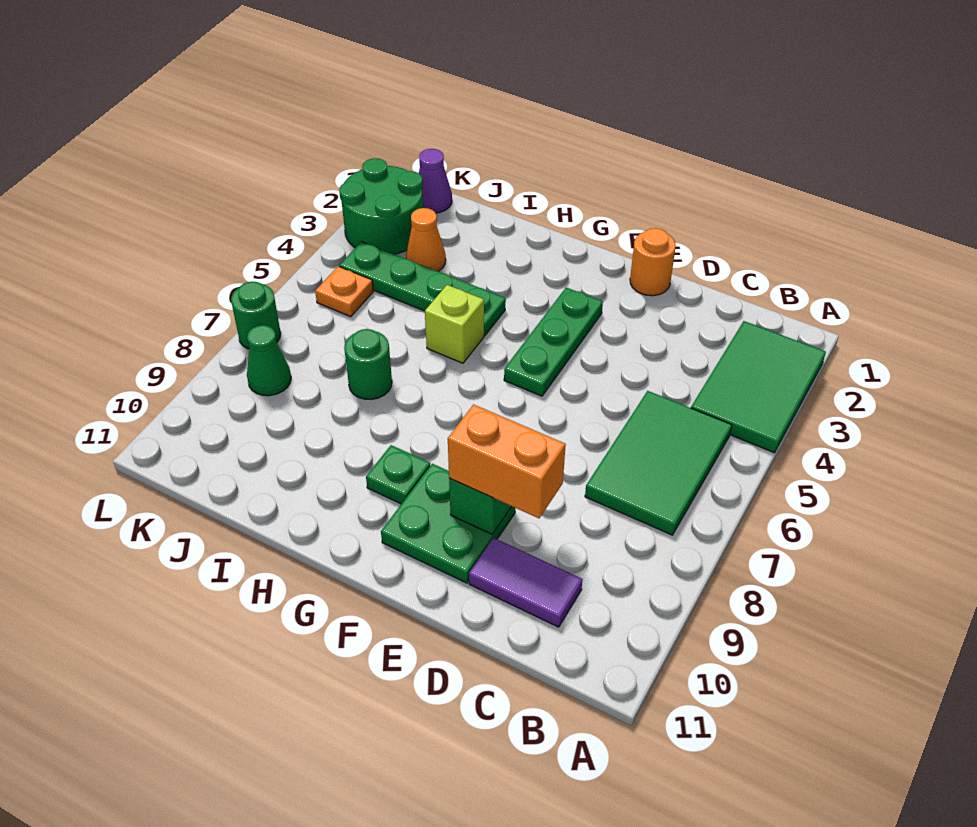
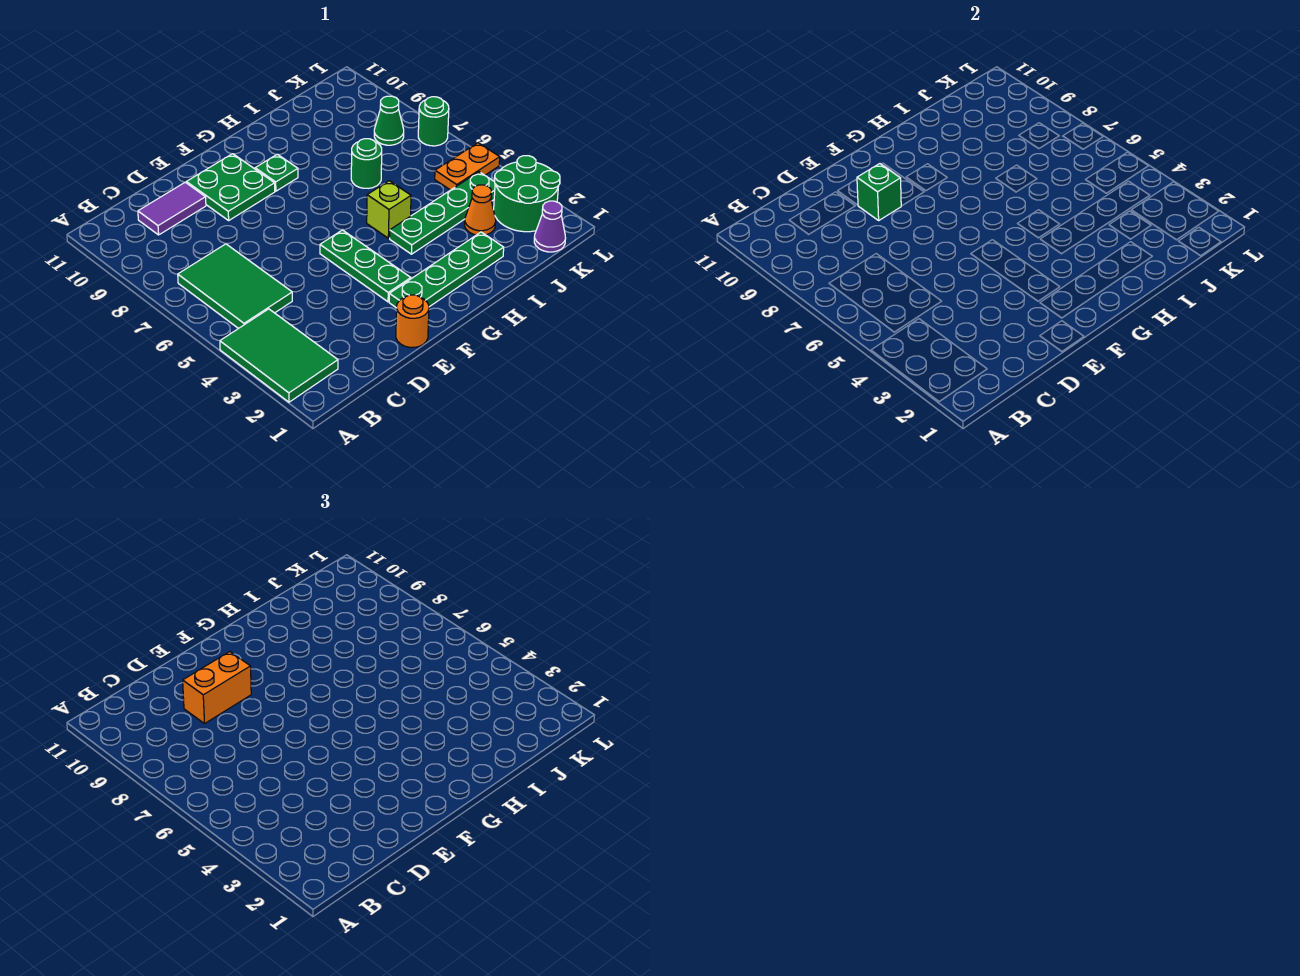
none -> green plate F2:I2 level 1
orange plate K5 level 1 -> orange plate K5:L5 level 1

